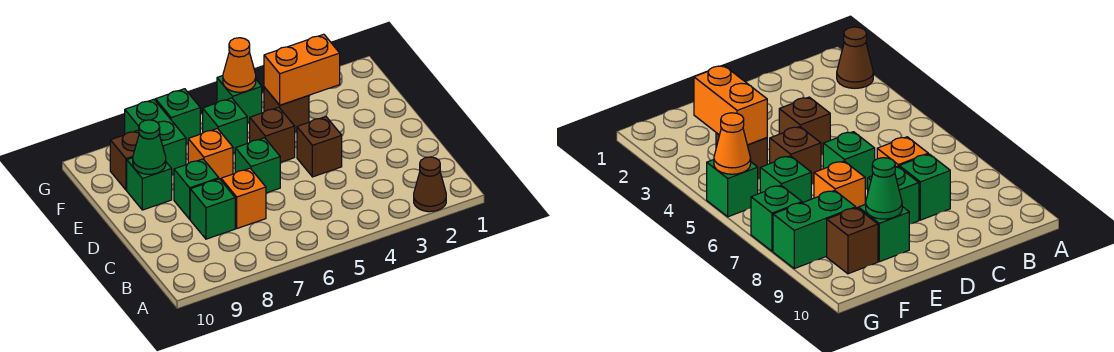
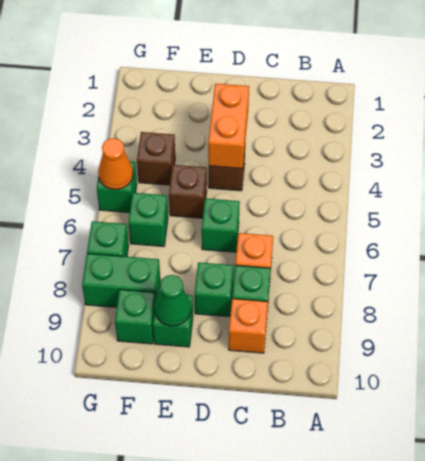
brown cone A2 level 1 -> none
orange brick E7 level 1 -> orange brick C9 level 1
orange brick F3:F4 level 2 -> orange brick D3:D4 level 2
brown brick F9 level 1 -> green brick F9 level 1

